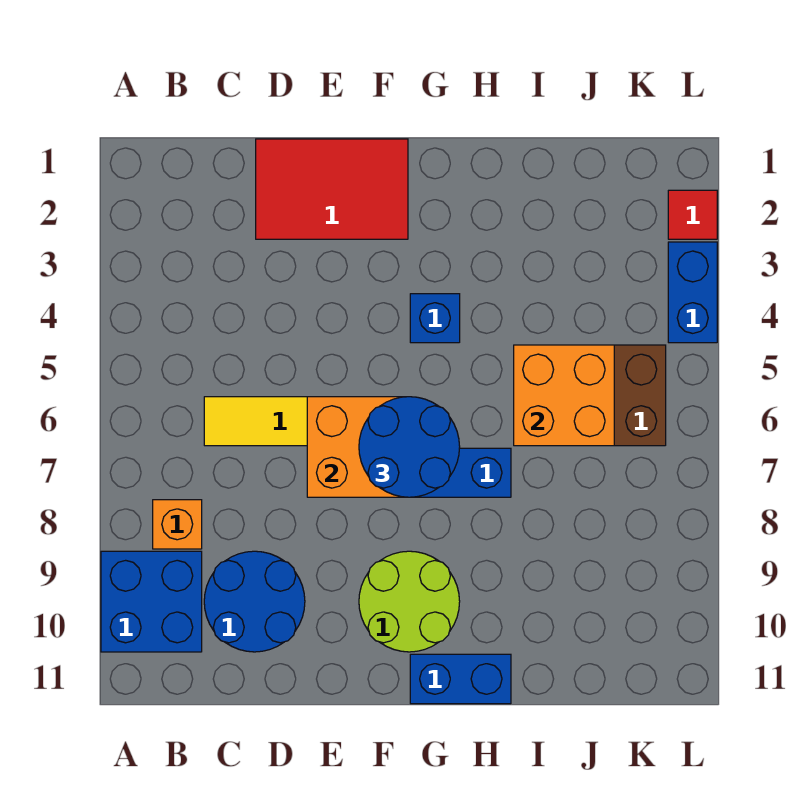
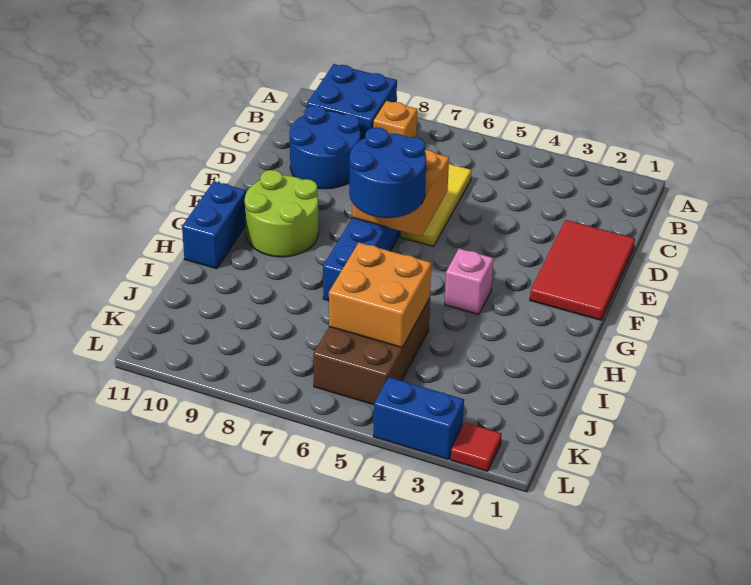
blue brick G4 level 1 -> pink brick G4 level 1

